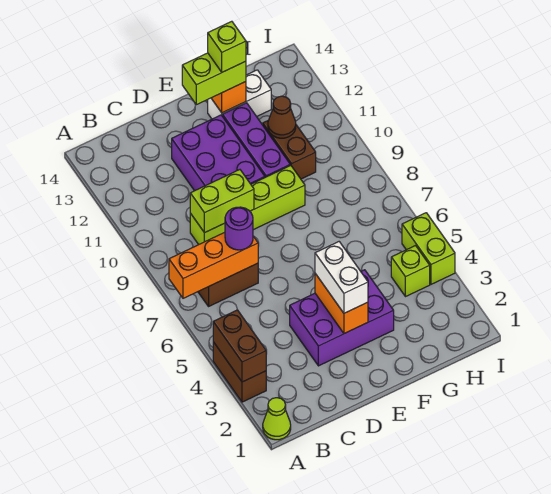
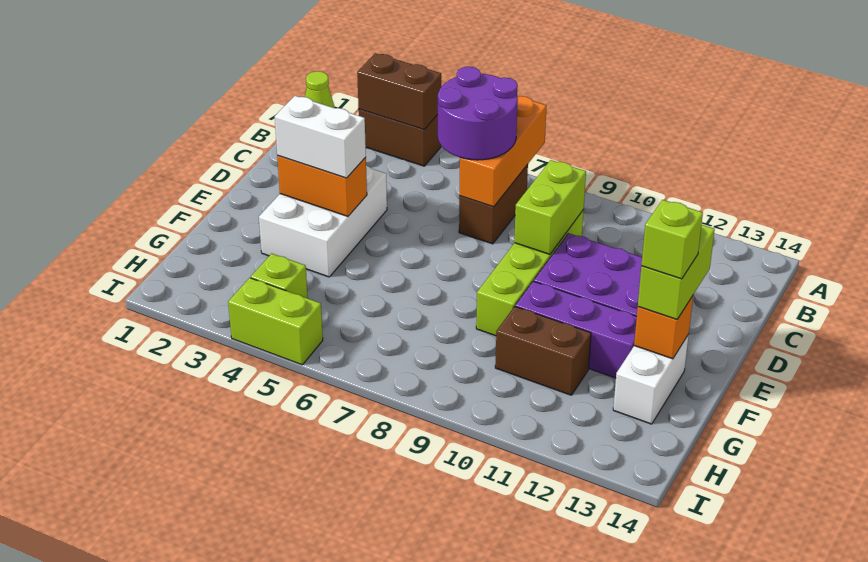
purple round brick C7 level 3 -> purple round brick B6:C7 level 3
purple brick D3:F4 level 1 -> white brick D3:F4 level 1
brown cone G11 level 2 -> none

